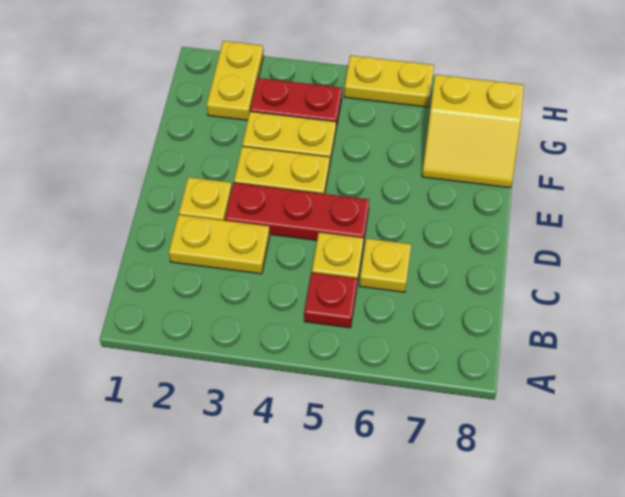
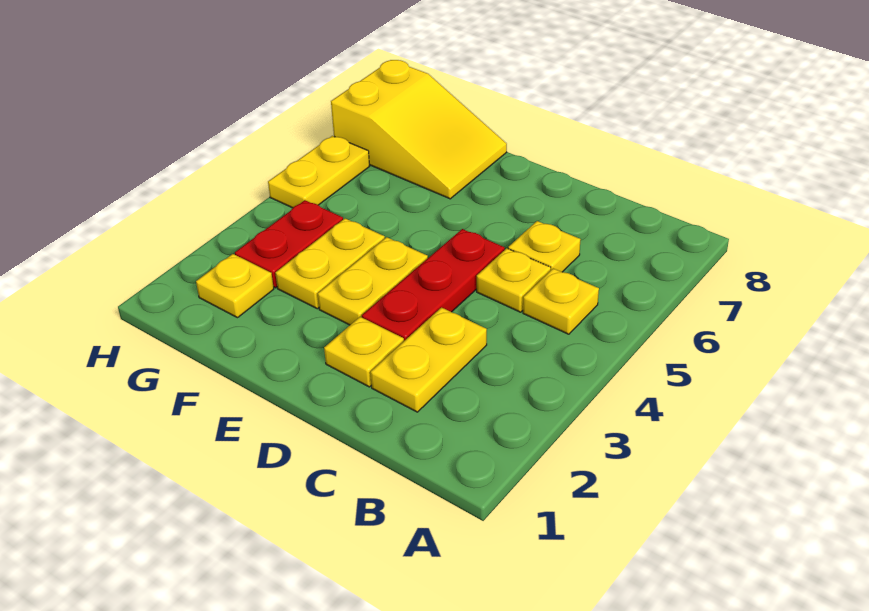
red plate B5 level 1 -> yellow plate B5 level 1
yellow slope F7:G8 level 1 top G -> yellow slope F7:H8 level 1 top H
yellow plate G2:H2 level 1 -> yellow plate G2 level 1

